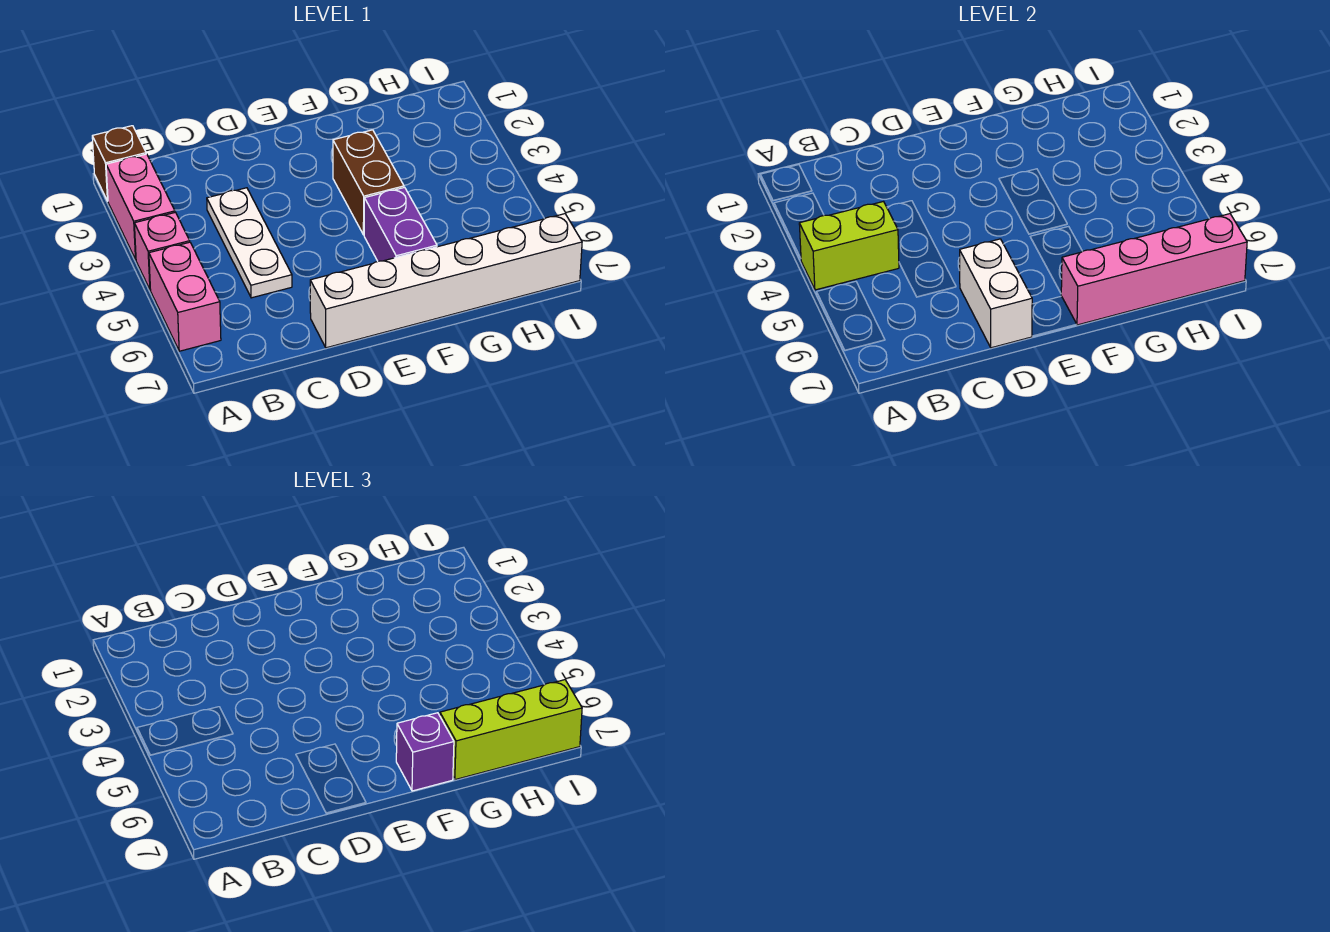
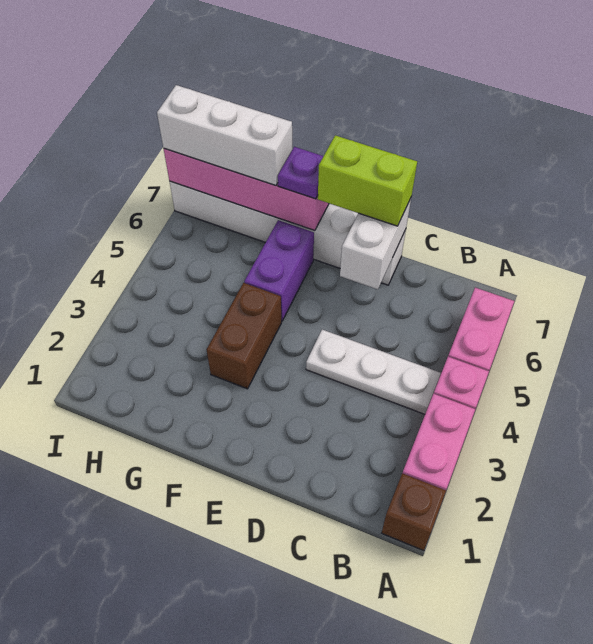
lime brick A4:B4 level 2 -> lime brick D7:E7 level 3
white plate C3:C5 level 1 -> white plate B4:D4 level 1
purple brick F7 level 3 -> purple plate F7 level 3
lime brick G7:I7 level 3 -> white brick G7:I7 level 3

